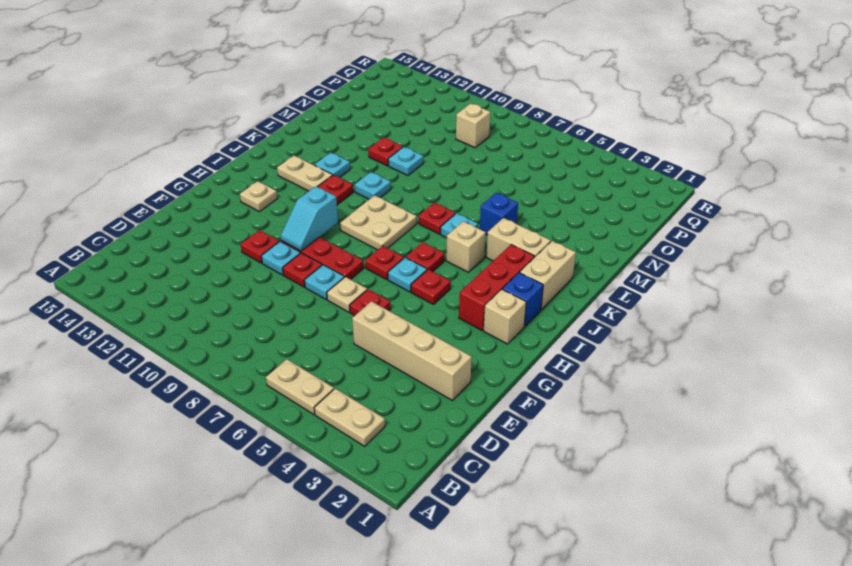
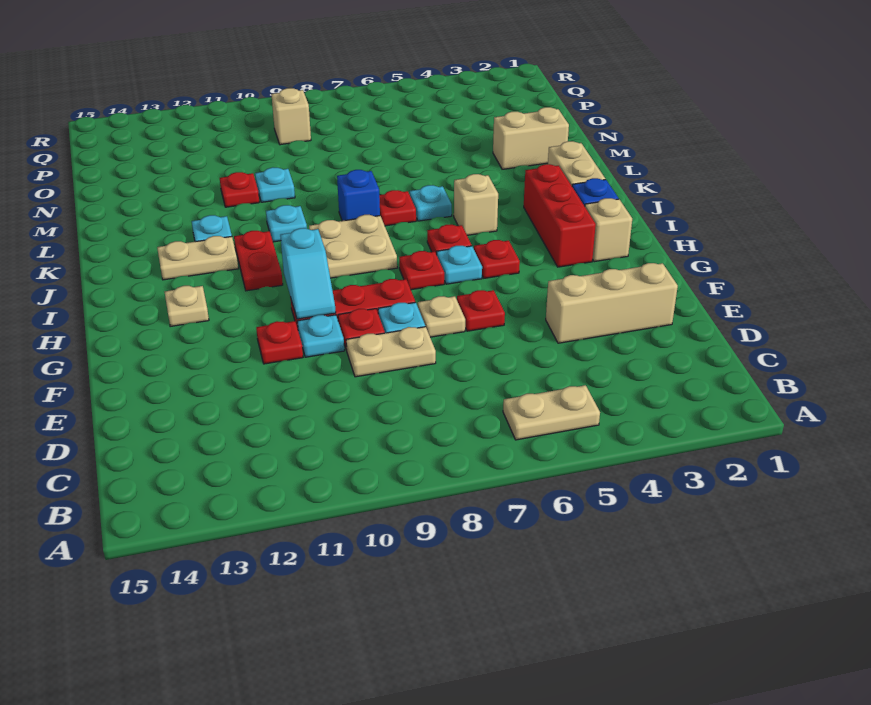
tan plate B3:B4 level 1 -> tan plate E8:E9 level 1
tan brick E2:E5 level 1 -> tan brick E2:E4 level 1
tan brick K3:K4 level 1 -> tan brick M2:M3 level 1
blue brick L5 level 1 -> blue brick K8 level 1

